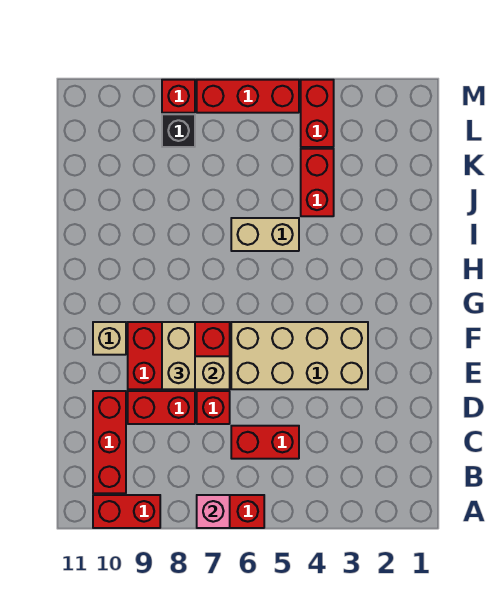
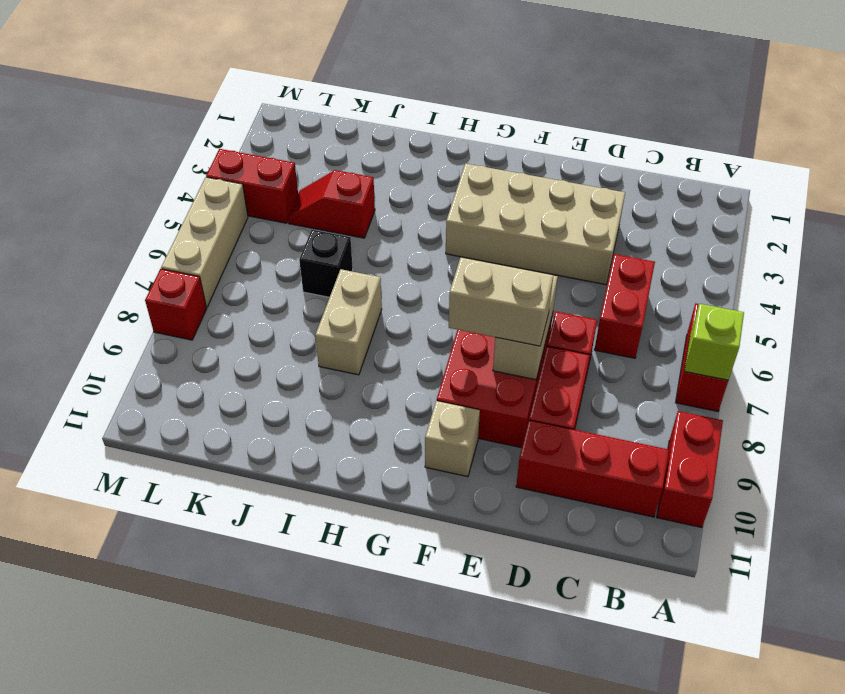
pink brick A7 level 2 -> lime brick A7 level 2
tan brick E3:F6 level 1 -> tan brick D3:G4 level 1
tan brick I5:I6 level 1 -> tan brick I7:I8 level 1
red brick J4:K4 level 1 -> red slope J4:K4 level 1 top J
black brick L8 level 1 -> black brick J6 level 1
red brick M5:M7 level 1 -> tan brick M5:M7 level 1

